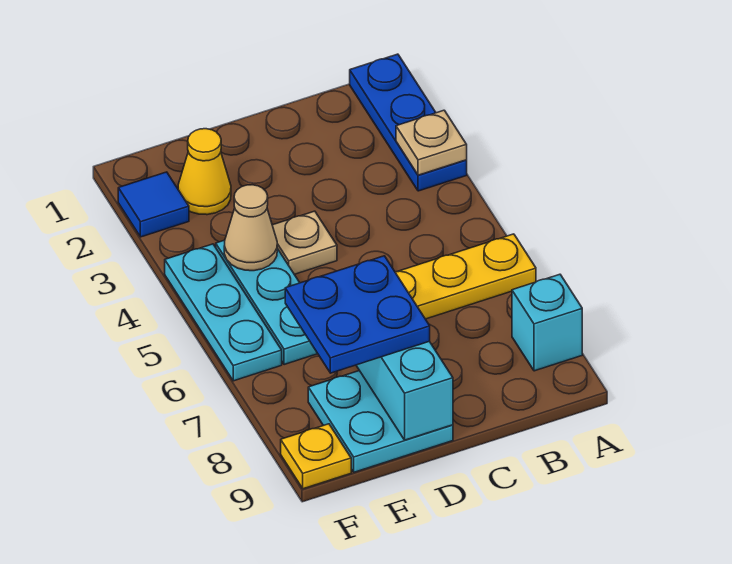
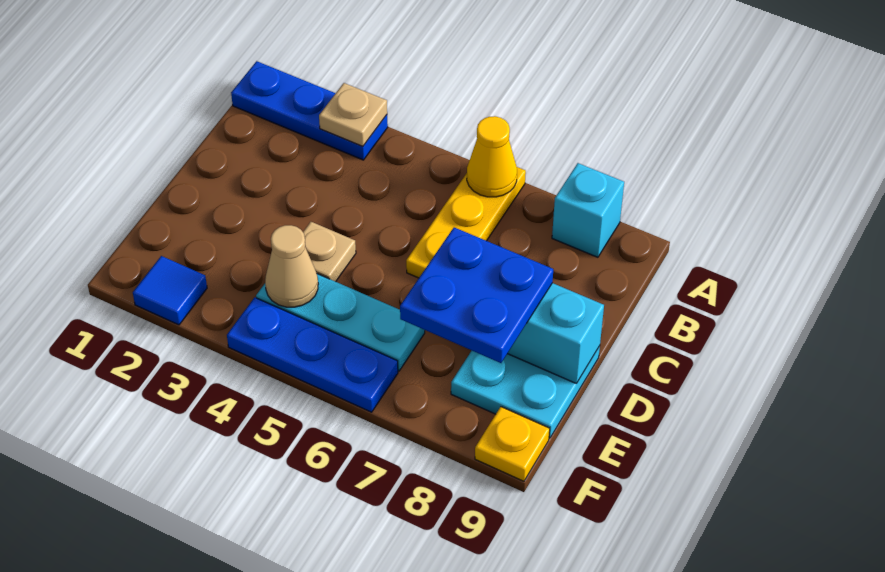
yellow cone E2 level 1 -> yellow cone A6 level 2
cyan plate F4:F6 level 1 -> blue plate F4:F6 level 1

